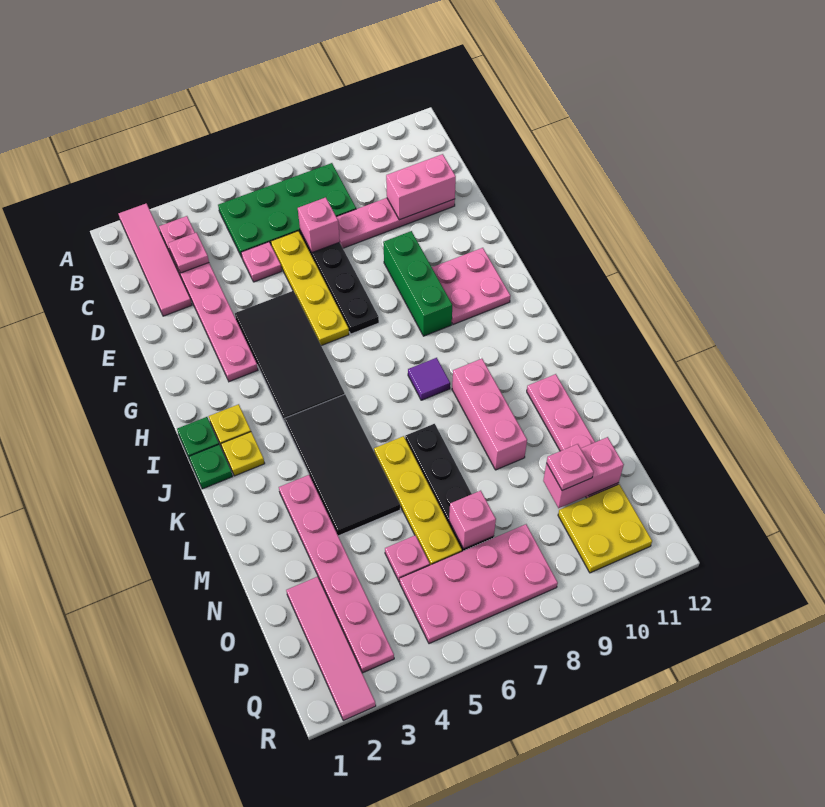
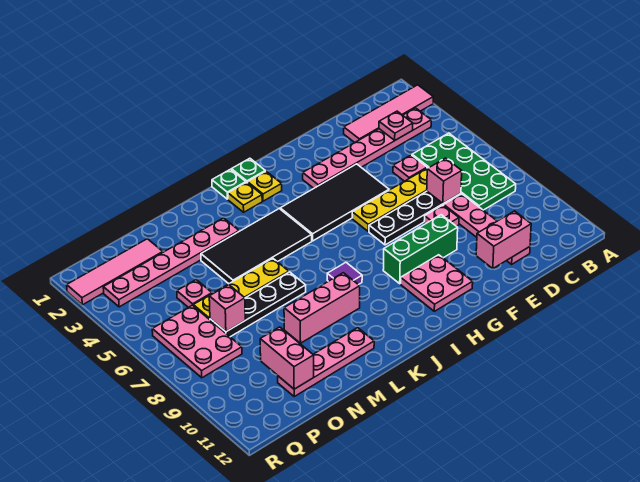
pink brick D10:D11 level 2 -> pink brick D11:E11 level 2
pink plate O10 level 3 -> pink plate E8 level 1
pink plate P5:Q8 level 1 -> pink plate P6:Q8 level 1
yellow plate P10:Q11 level 1 -> none

